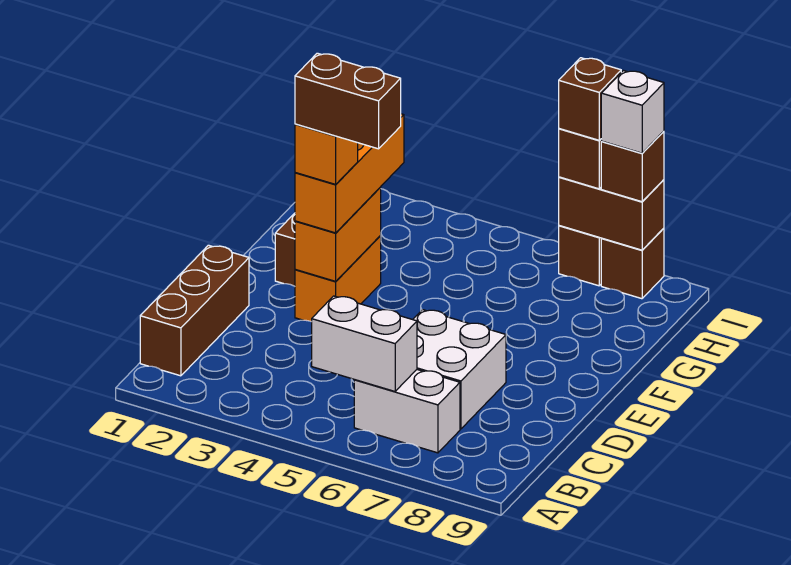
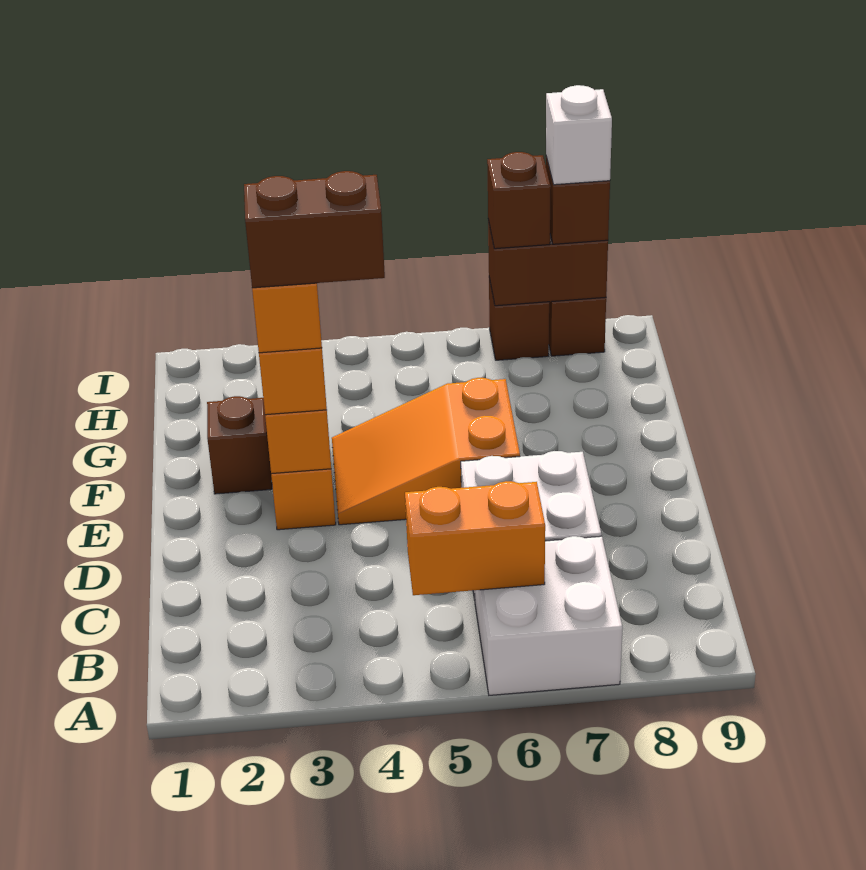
brown brick B1:D1 level 1 -> none
white brick B5:B6 level 2 -> orange brick B5:B6 level 2
white brick B6:B7 level 1 -> white brick A6:B7 level 1
none -> orange slope E4:F6 level 1 top 6
brown brick I7 level 4 -> none

